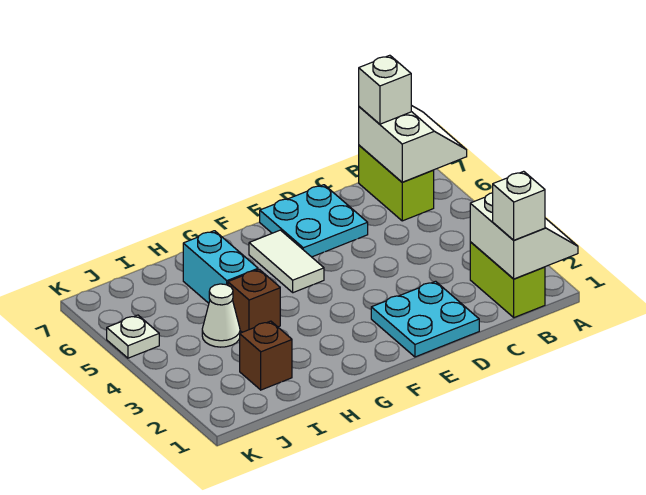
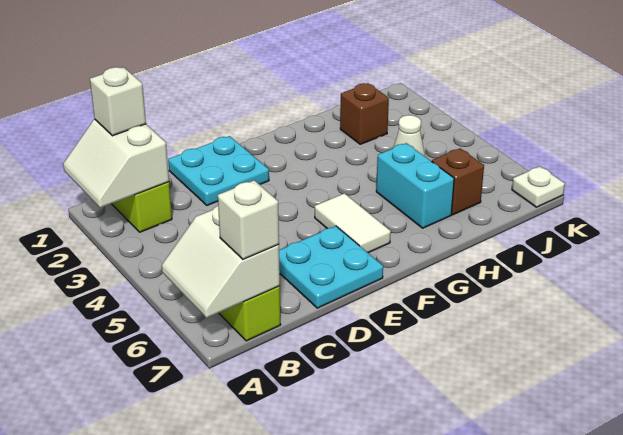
brown brick H4 level 1 -> brown brick I6 level 1
white plate K5 level 1 -> white plate K7 level 1

